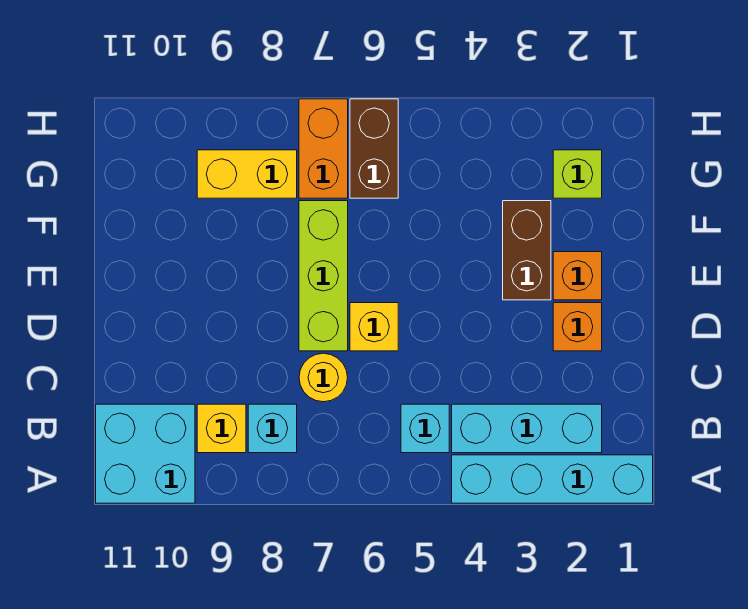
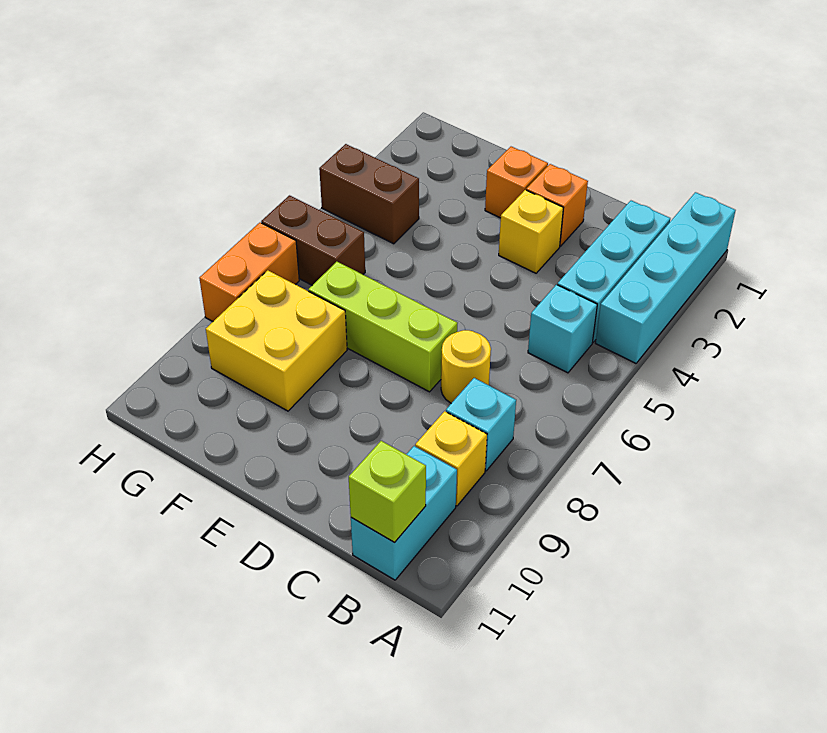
cyan brick A10:B11 level 1 -> cyan brick B10:B11 level 1
yellow brick D6 level 1 -> yellow brick D3 level 1
brown brick E3:F3 level 1 -> brown brick G4:H4 level 1
lime brick G2 level 1 -> lime brick B11 level 2
orange brick G7:H7 level 1 -> orange brick H7:H8 level 1
yellow brick G8:G9 level 1 -> yellow brick F8:G9 level 1

